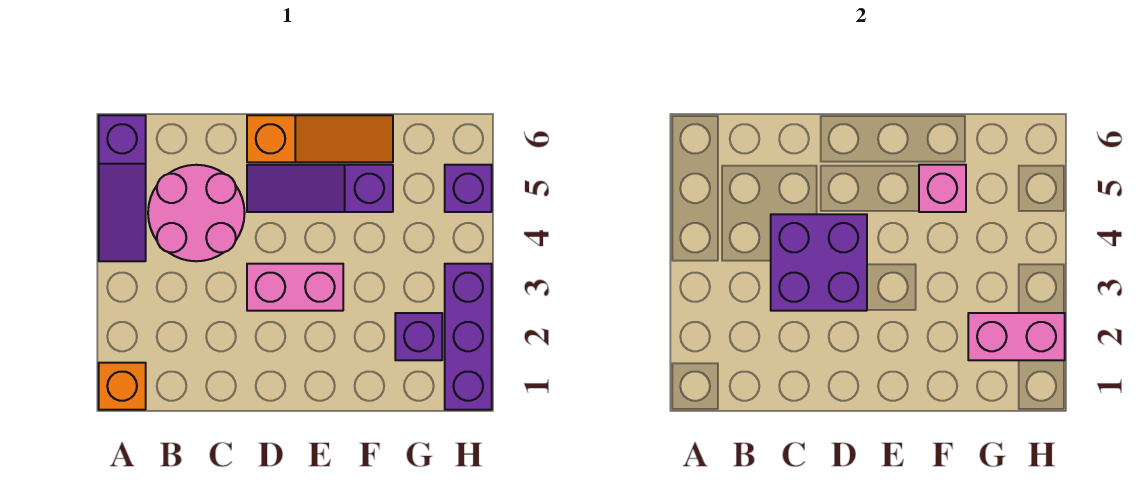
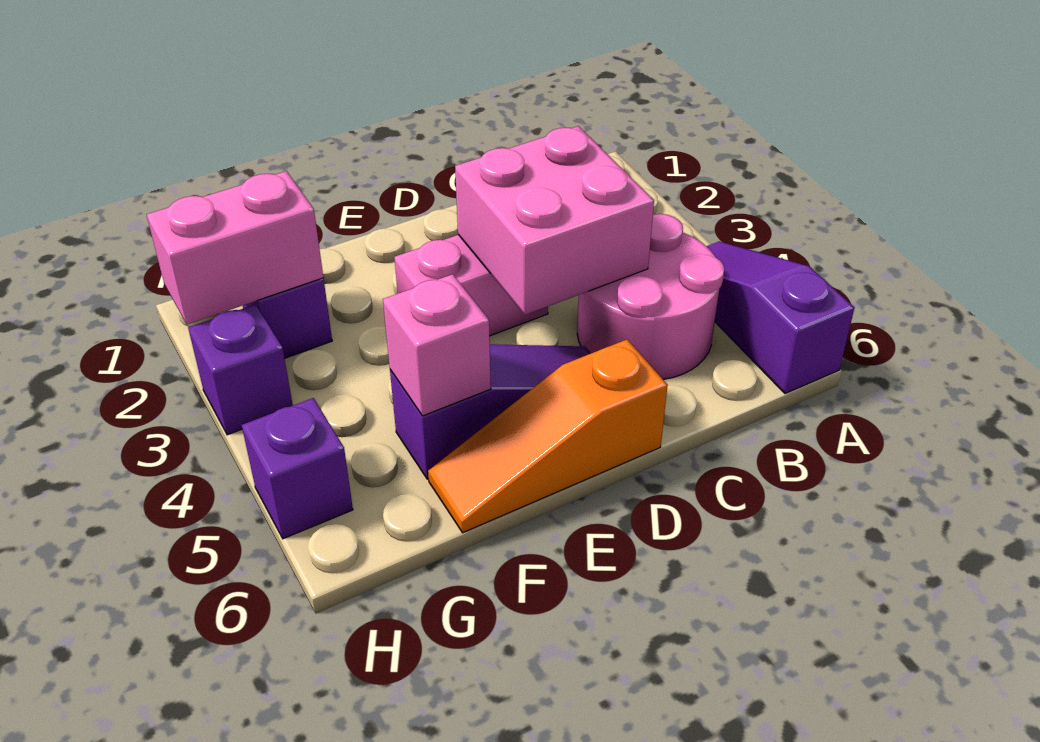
orange brick A1 level 1 -> none
purple brick C3:D4 level 2 -> pink brick C3:D4 level 2
purple brick H1:H3 level 1 -> purple brick H3 level 1

